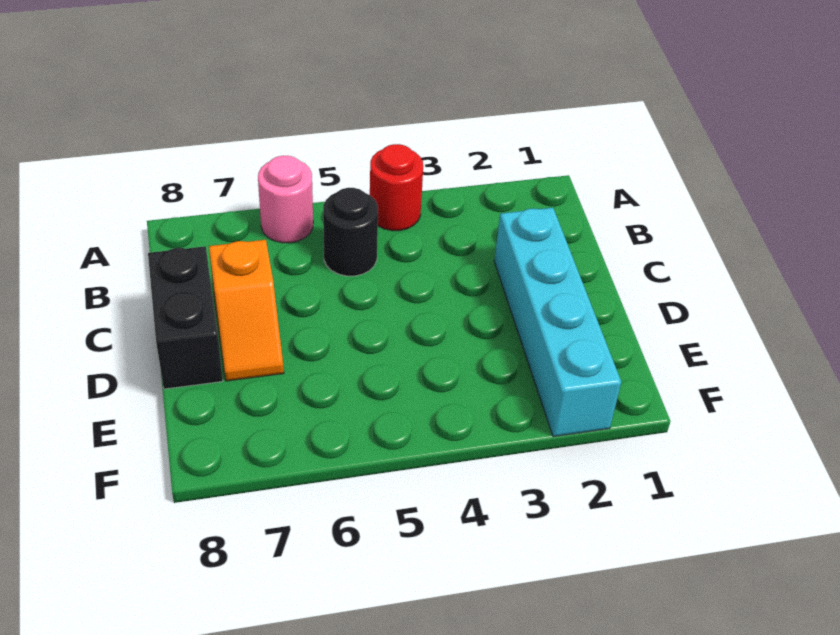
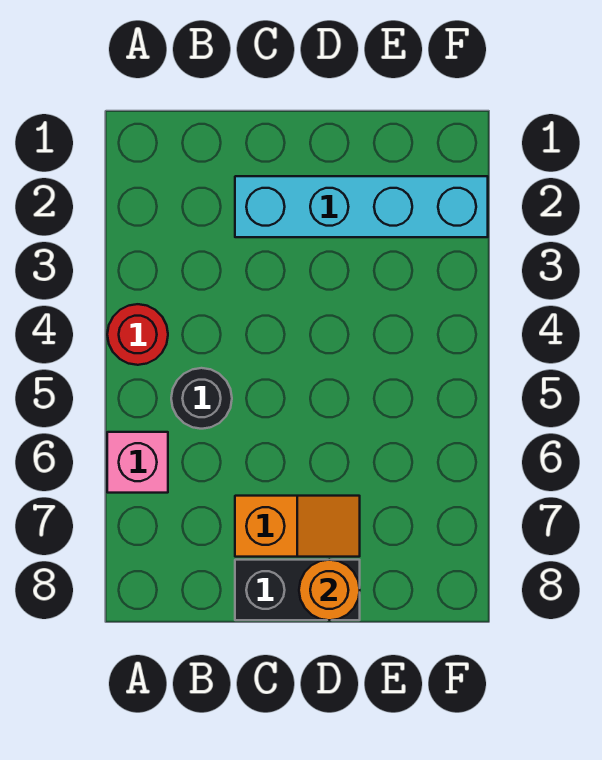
pink round brick A6 level 1 -> pink brick A6 level 1
none -> orange round brick D8 level 2

